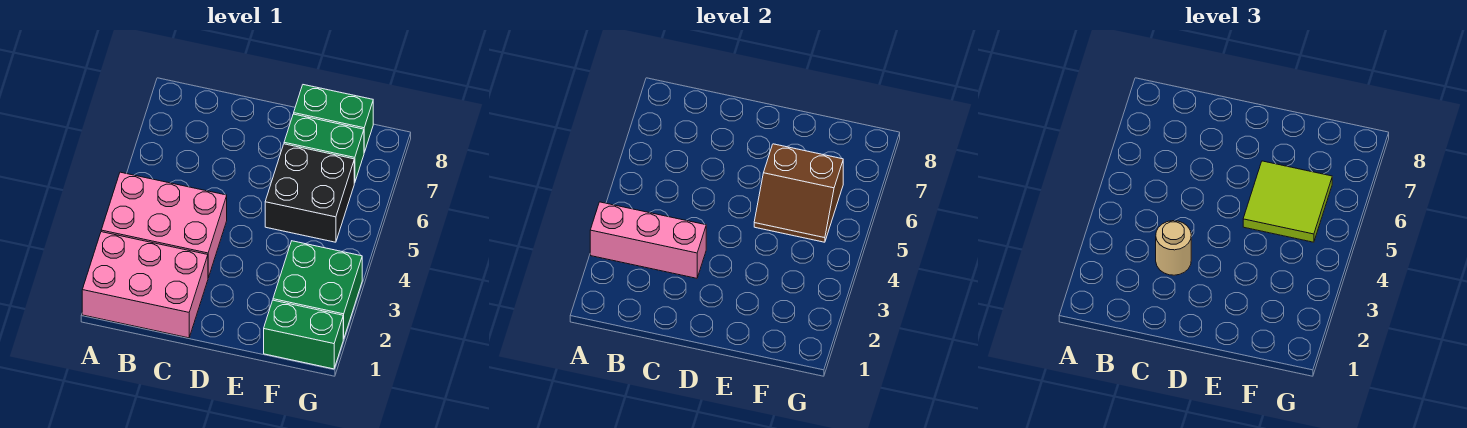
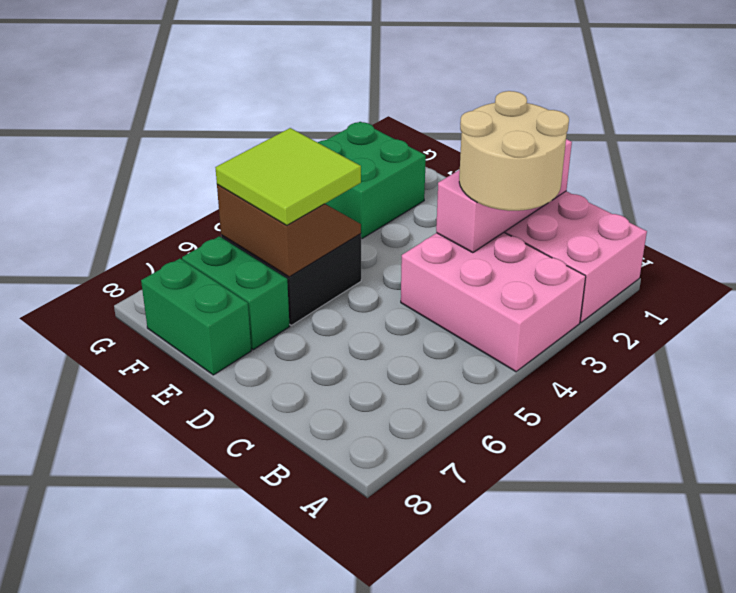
pink brick A3:C3 level 2 -> pink brick C1:C3 level 2
tan round brick C3 level 3 -> tan round brick B2:C3 level 3
green brick F1:G1 level 1 -> none

